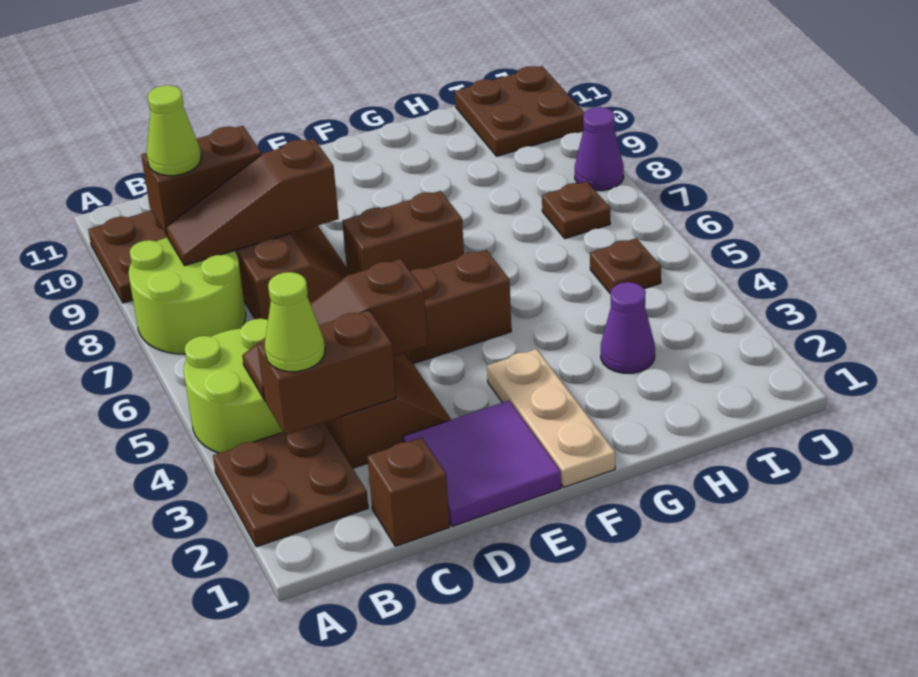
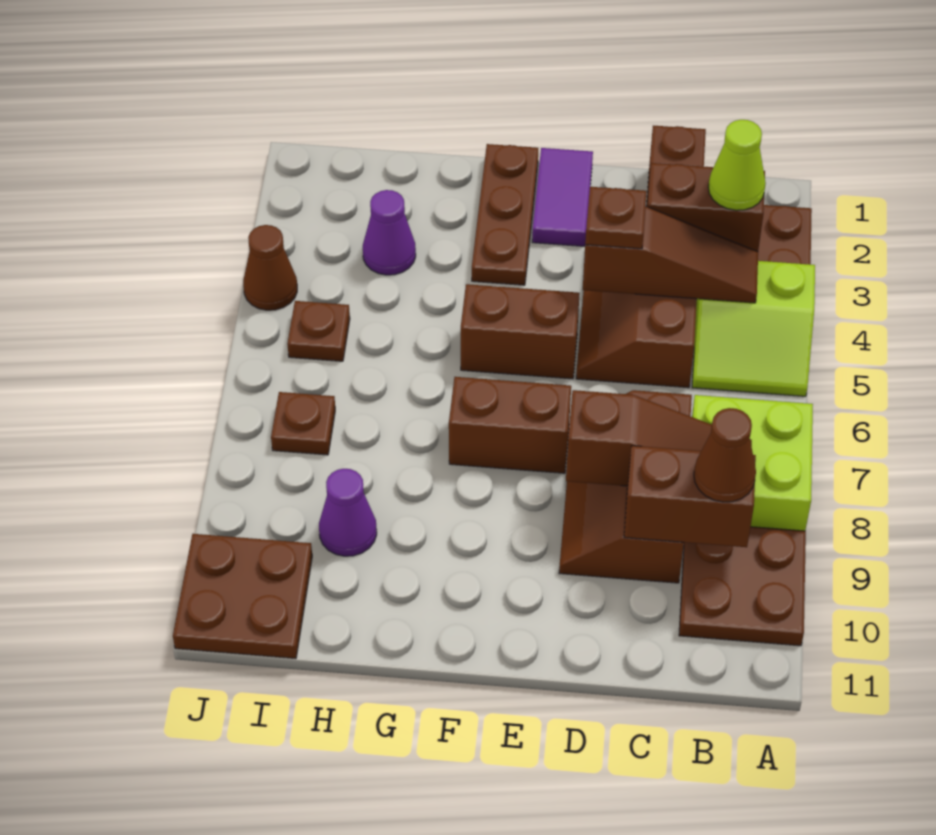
lime round brick A4:B5 level 1 -> lime slope A4:B5 level 1 top 4
lime round brick A7:B8 level 1 -> lime brick A7:B8 level 1
lime cone B9 level 3 -> brown cone B9 level 3
purple tile D1:E2 level 1 -> purple tile E1:E2 level 1
none -> brown plate D4 level 3
tan plate F1:F3 level 1 -> brown plate F1:F3 level 1
none -> brown cone J4 level 1
purple cone J8 level 1 -> purple cone H9 level 1

